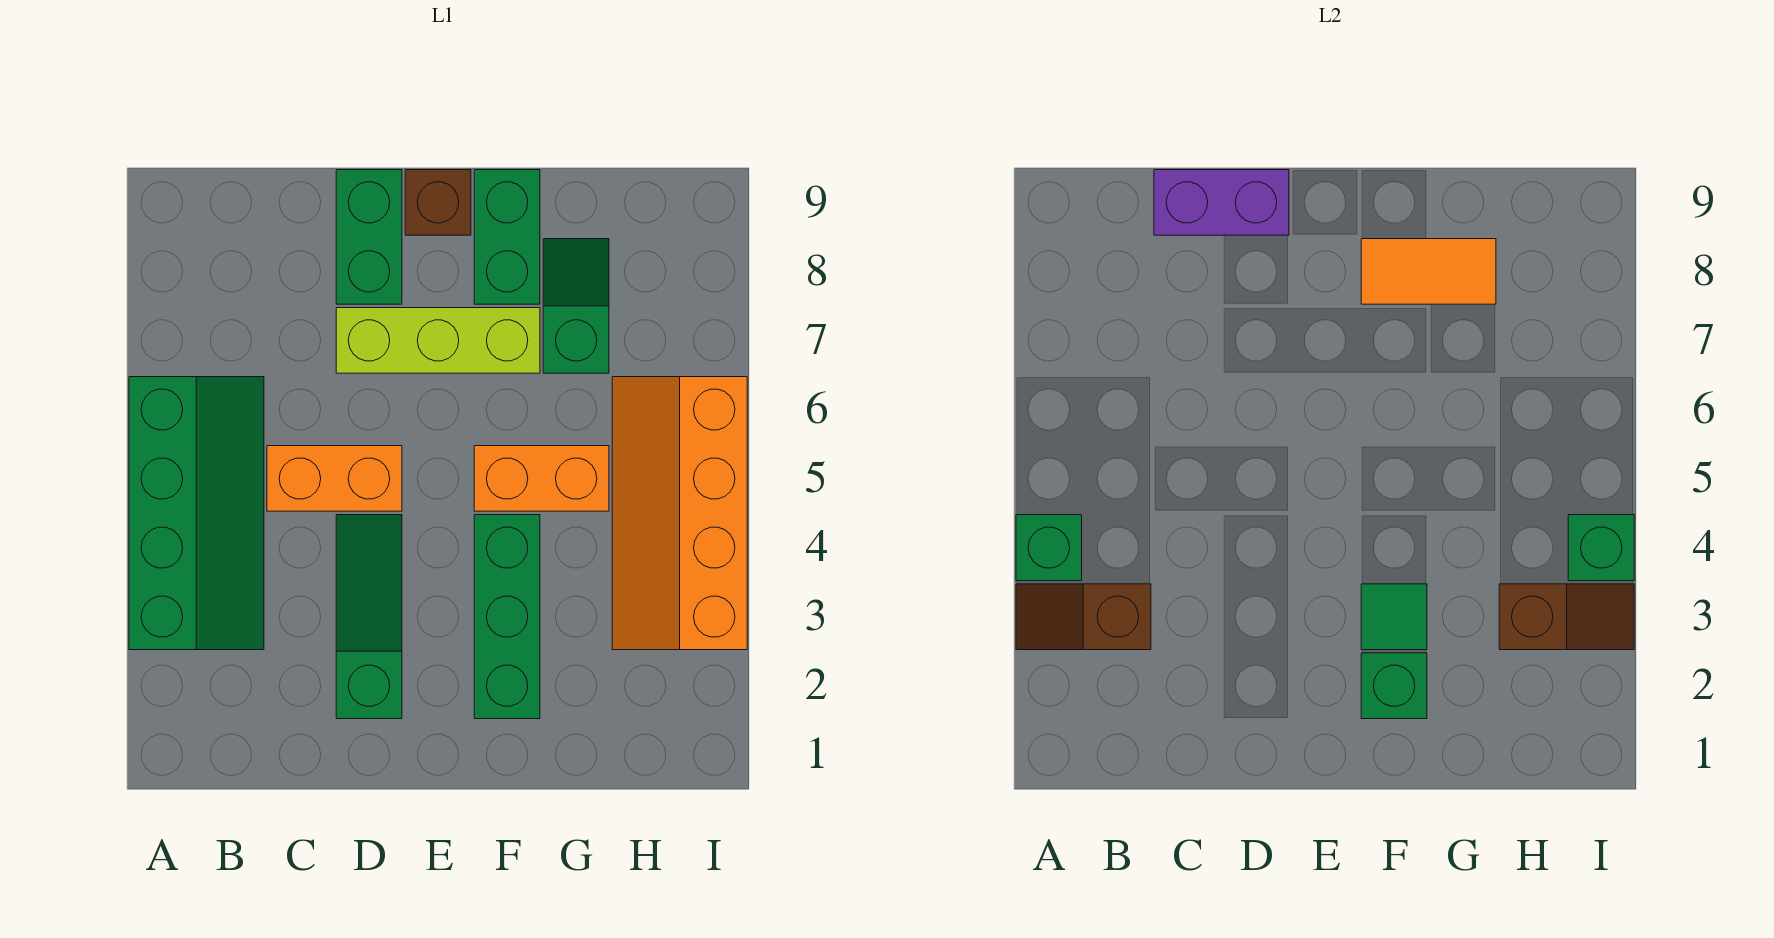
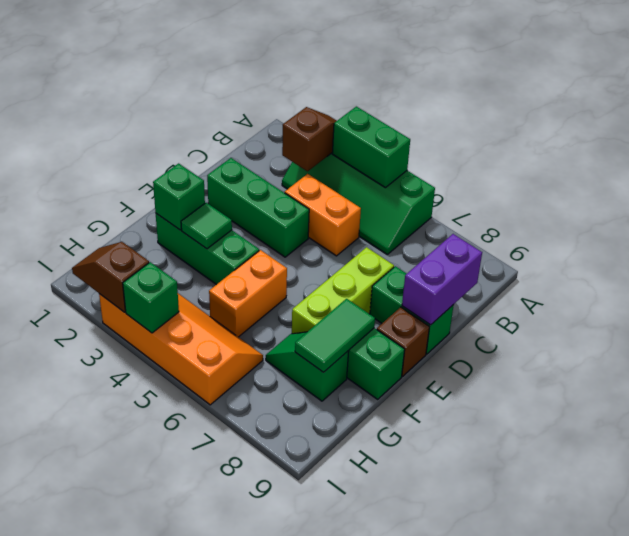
green brick A4 level 2 -> green brick A4:A5 level 2
orange brick C5:D5 level 1 -> orange brick C4:C5 level 1
green slope D2:D4 level 1 top 2 -> green brick D2:D4 level 1
orange tile F8:G8 level 2 -> green tile F8:G8 level 2
green slope G7:G8 level 1 top 7 -> green slope G7:G8 level 1 top 8
brown slope H3:I3 level 2 top H -> brown slope I2:I3 level 2 top 3

